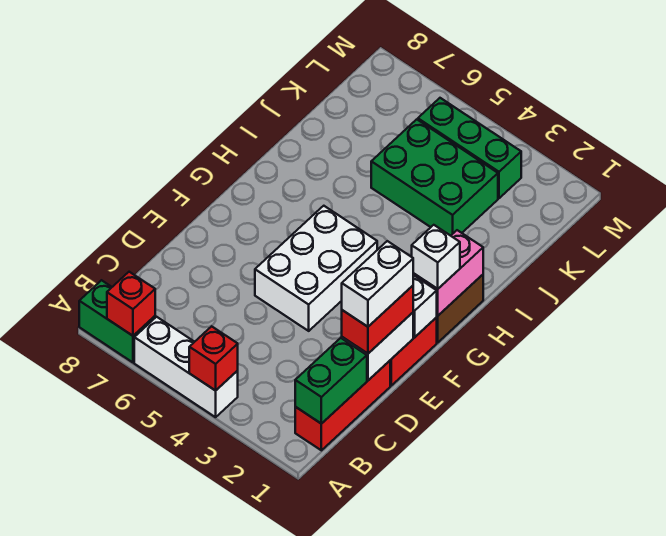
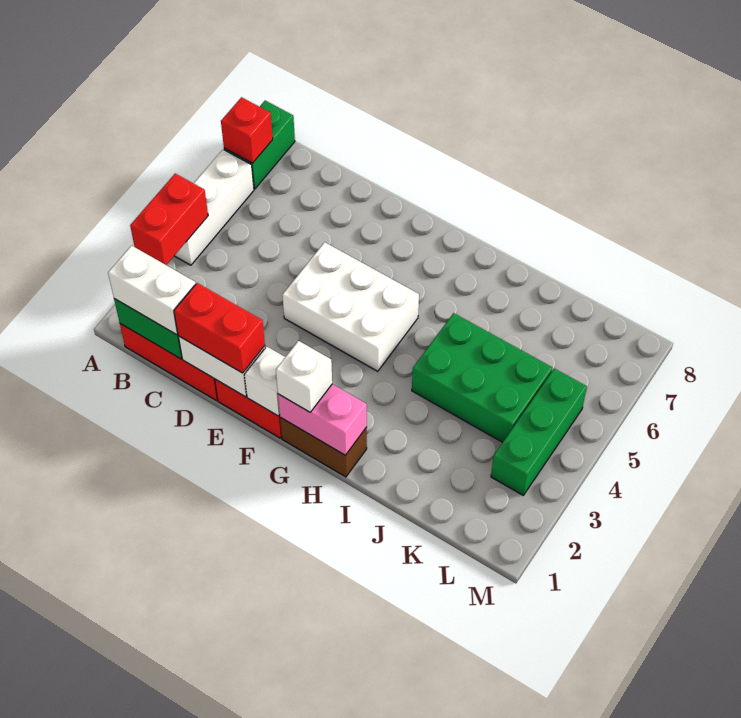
red brick A4 level 2 -> red brick A3:A4 level 2
white brick D1:E1 level 4 -> white brick B1:C1 level 3
green brick J3:K5 level 1 -> green brick I4:K5 level 1

